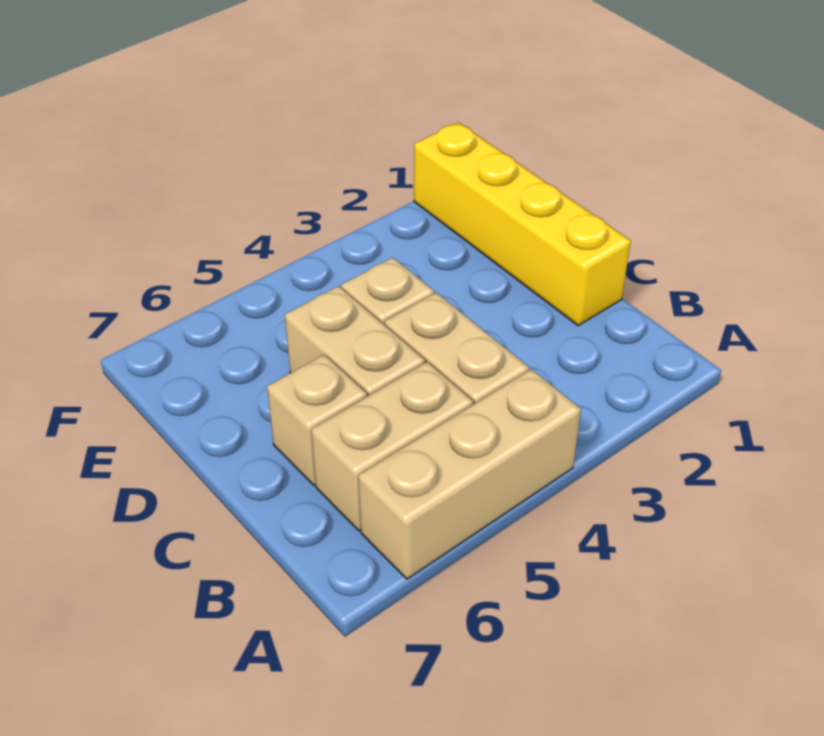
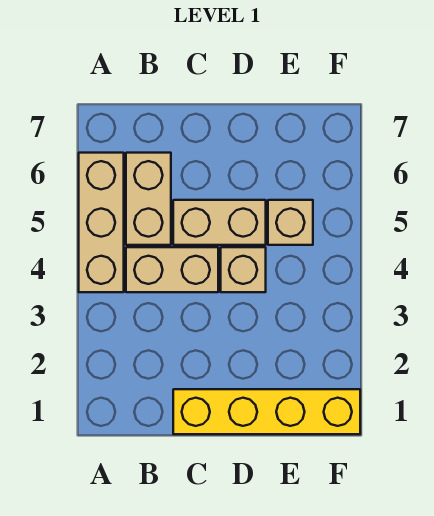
tan brick C6 level 1 -> tan brick E5 level 1

